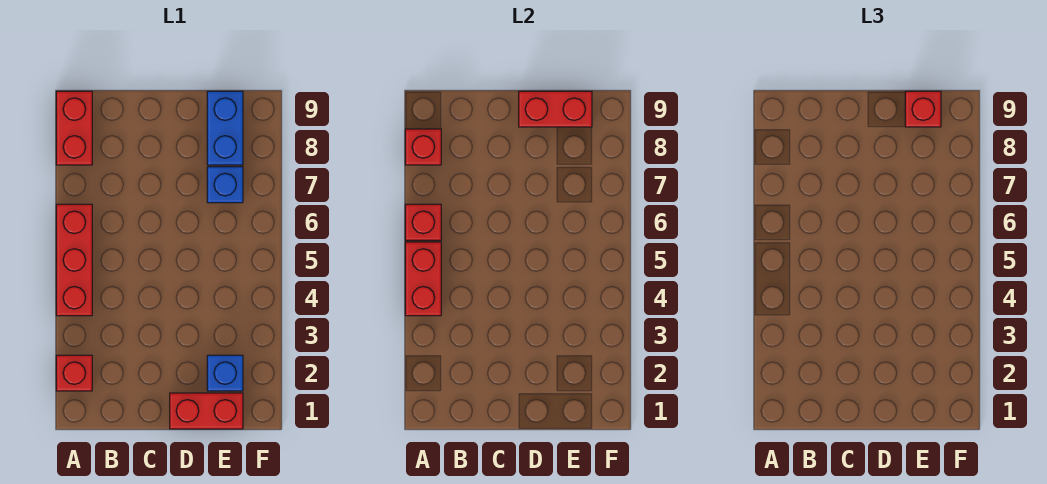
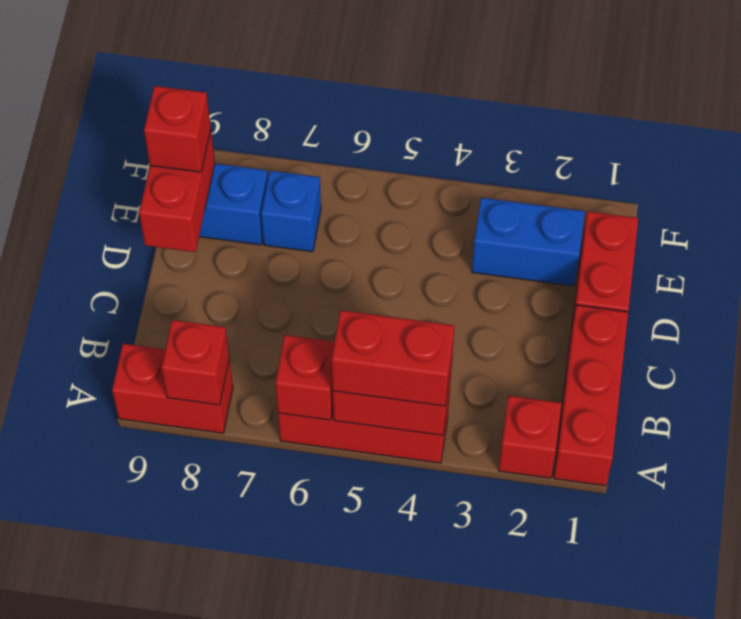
none -> red brick A1:C1 level 1
none -> red brick A4:A5 level 3
blue brick E2 level 1 -> blue brick E2:E3 level 1

